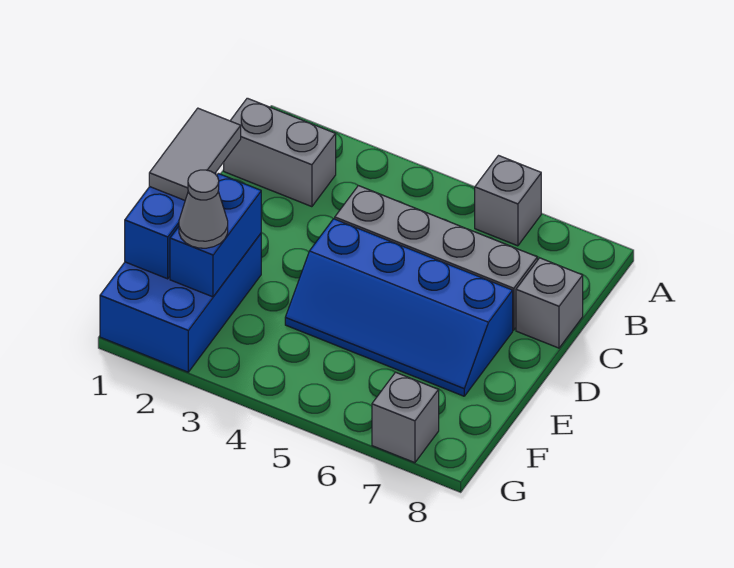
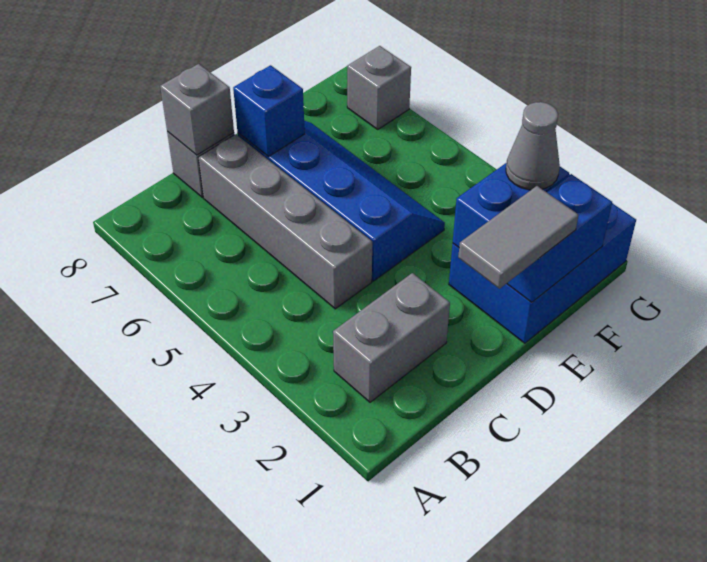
grey brick A6 level 1 -> grey brick C8 level 2
grey brick B1:B2 level 1 -> grey brick B2:C2 level 1
none -> blue brick D7 level 2

